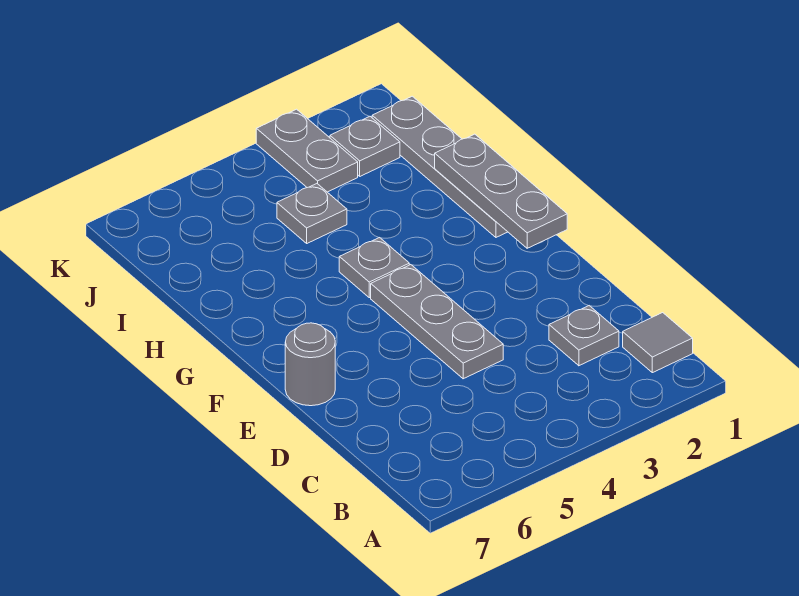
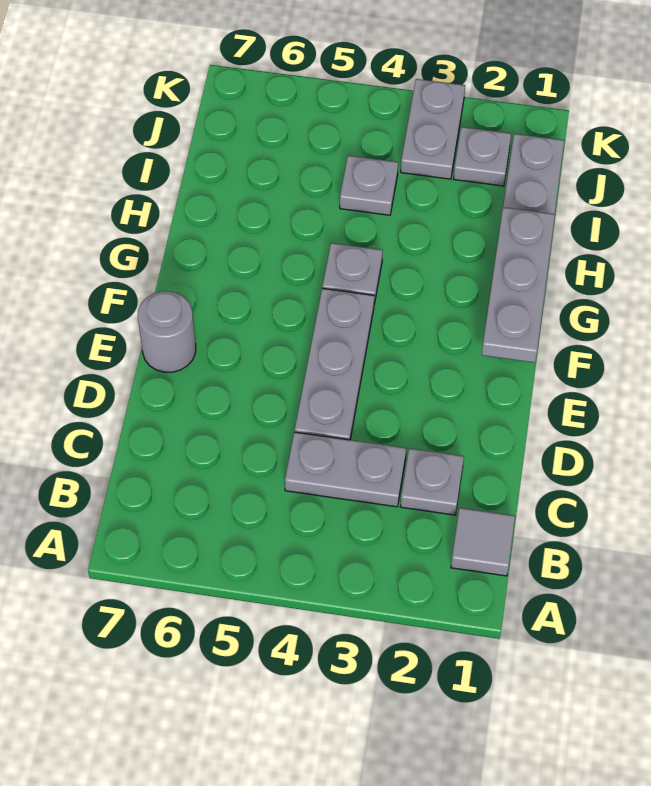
none -> grey plate C3:C4 level 1

